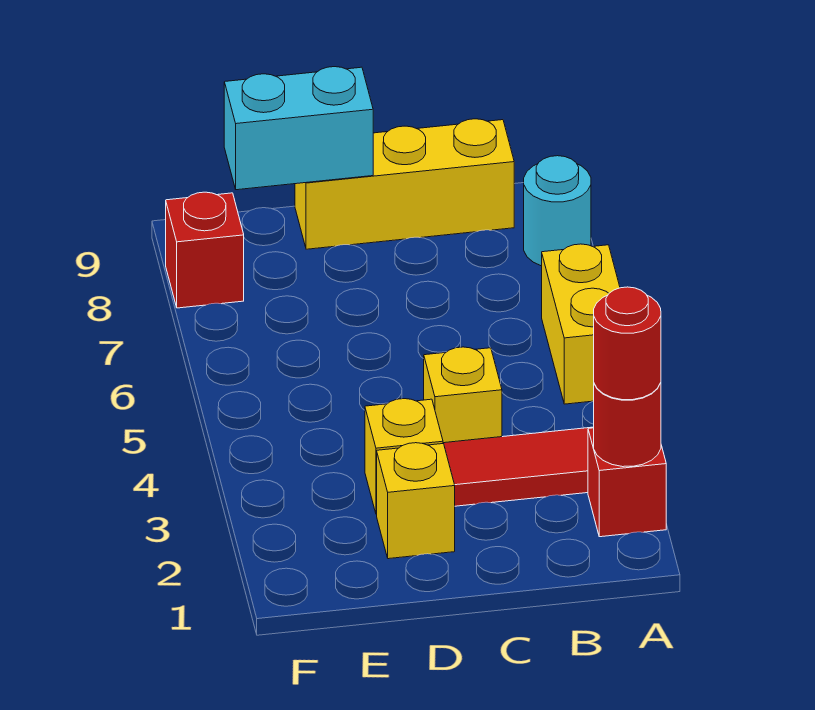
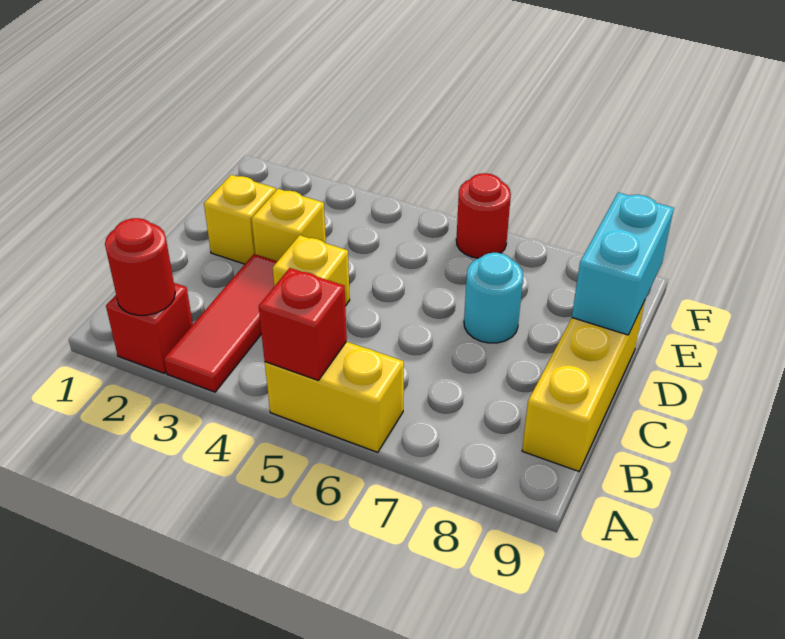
red round brick A2 level 3 -> red round brick F6 level 1
cyan round brick A8 level 1 -> cyan round brick D7 level 1
red brick F8 level 1 -> red brick A5 level 2

